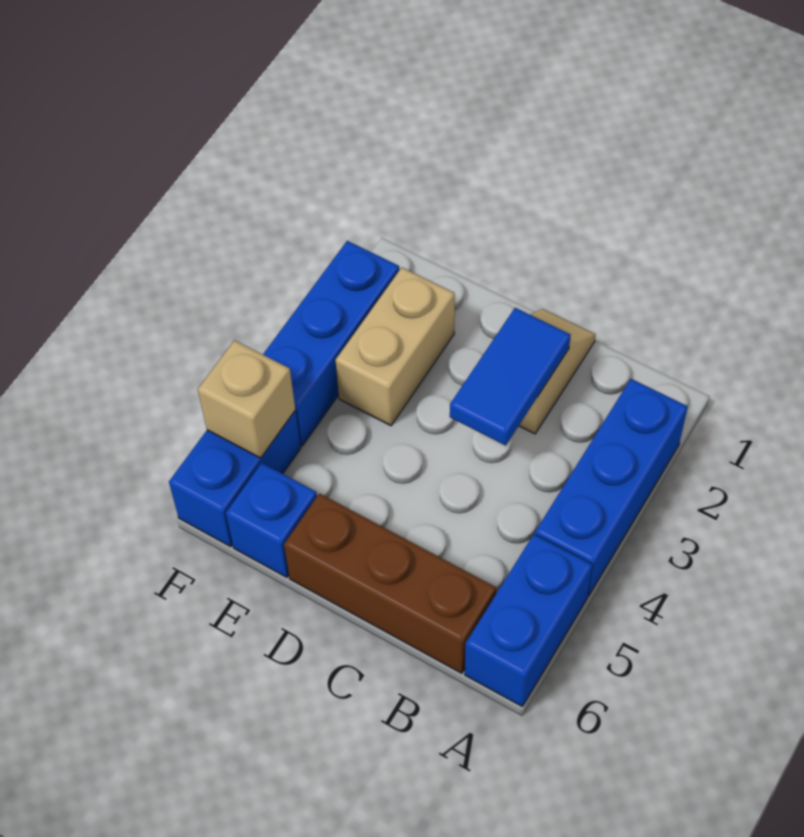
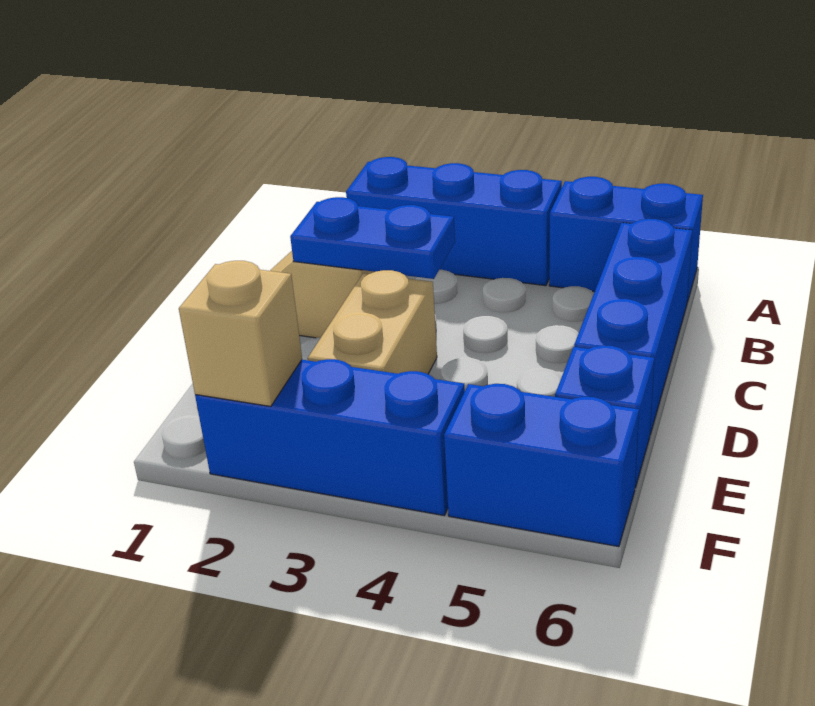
brown brick B6:D6 level 1 -> blue brick B6:D6 level 1
blue tile C2:C3 level 2 -> blue plate C2:C3 level 2
tan brick E2:E3 level 1 -> tan brick D3:E3 level 1
tan brick F5 level 2 -> tan brick F2 level 2

